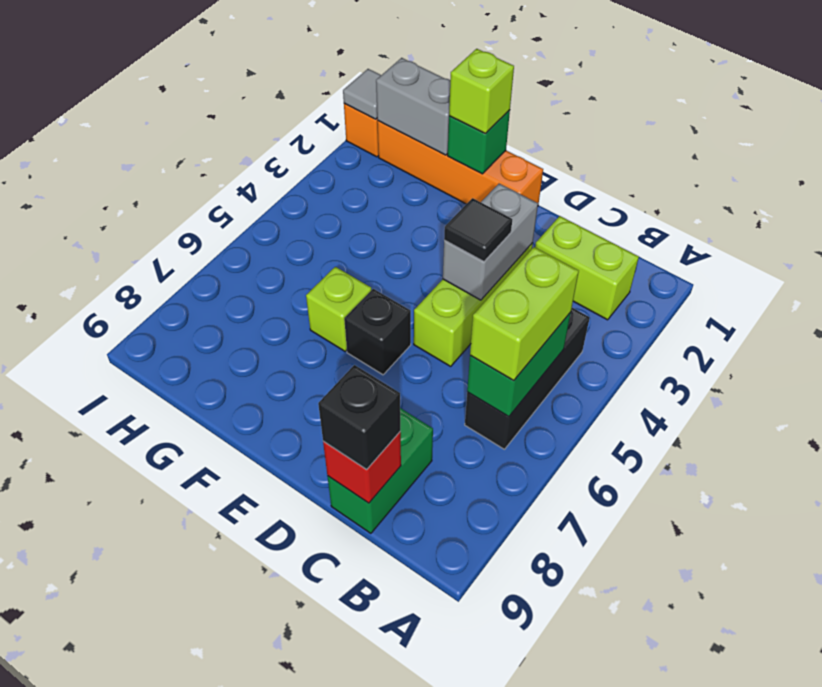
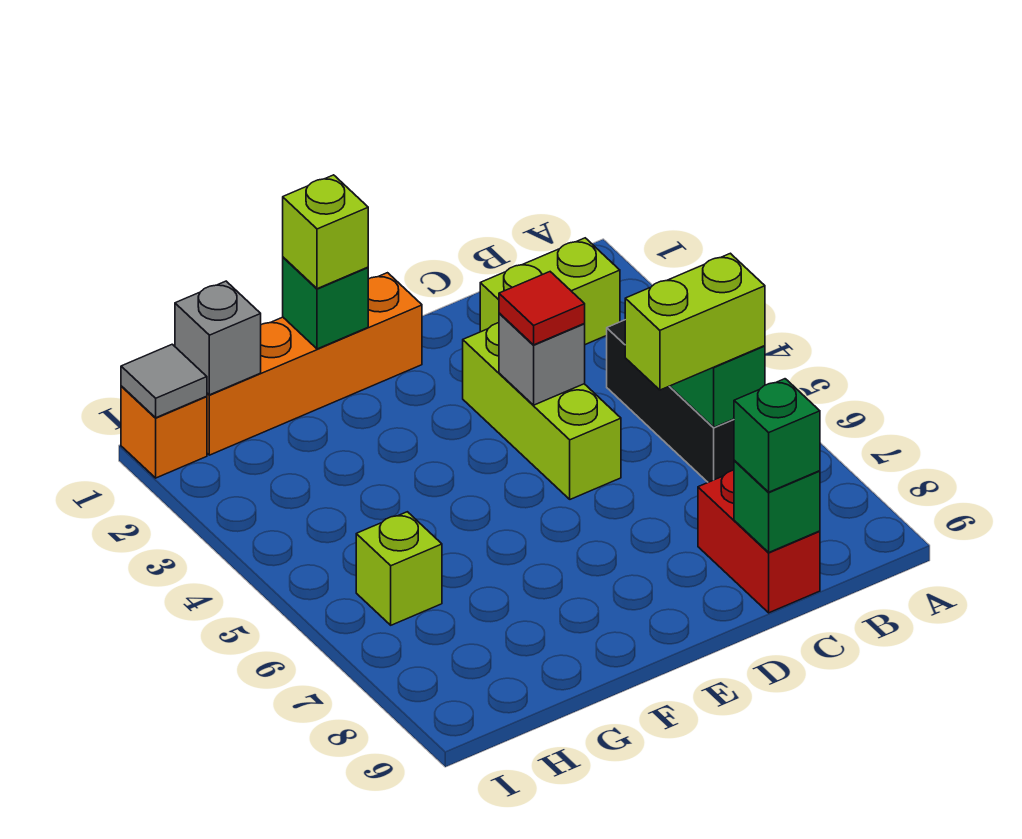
lime brick B5:B6 level 3 -> lime brick B6:C6 level 3
green brick C8:C9 level 1 -> red brick C8:C9 level 1
red brick C9 level 2 -> green brick C9 level 2
black brick C9 level 3 -> green brick C9 level 3
grey brick D3:D4 level 2 -> grey brick D4 level 2
black tile D4 level 3 -> red tile D4 level 3
black brick E6 level 1 -> none
lime brick F6 level 1 -> lime brick H6 level 1
grey brick G1:H1 level 2 -> grey brick H1 level 2

